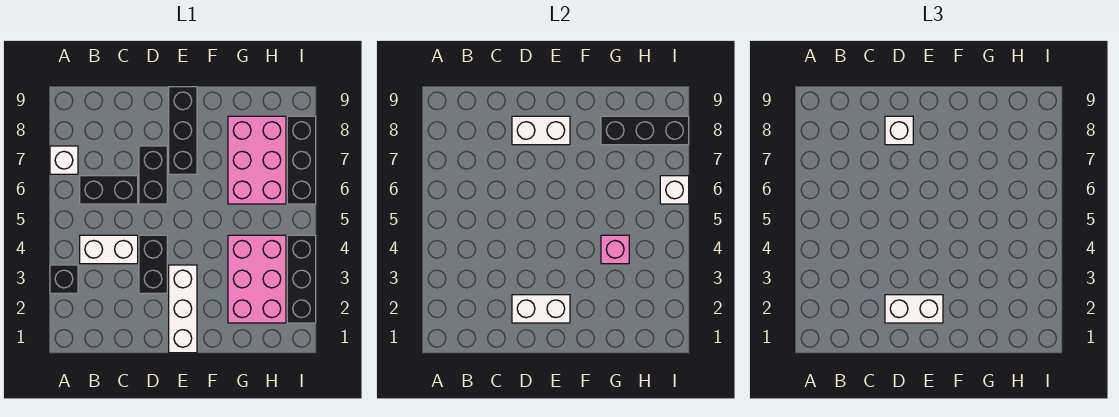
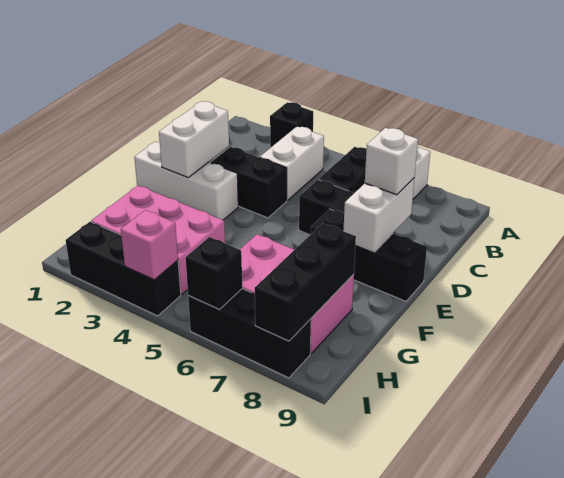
white brick D2:E2 level 3 -> none
pink brick G4 level 2 -> pink brick I4 level 2
white brick I6 level 2 -> black brick I6 level 2

